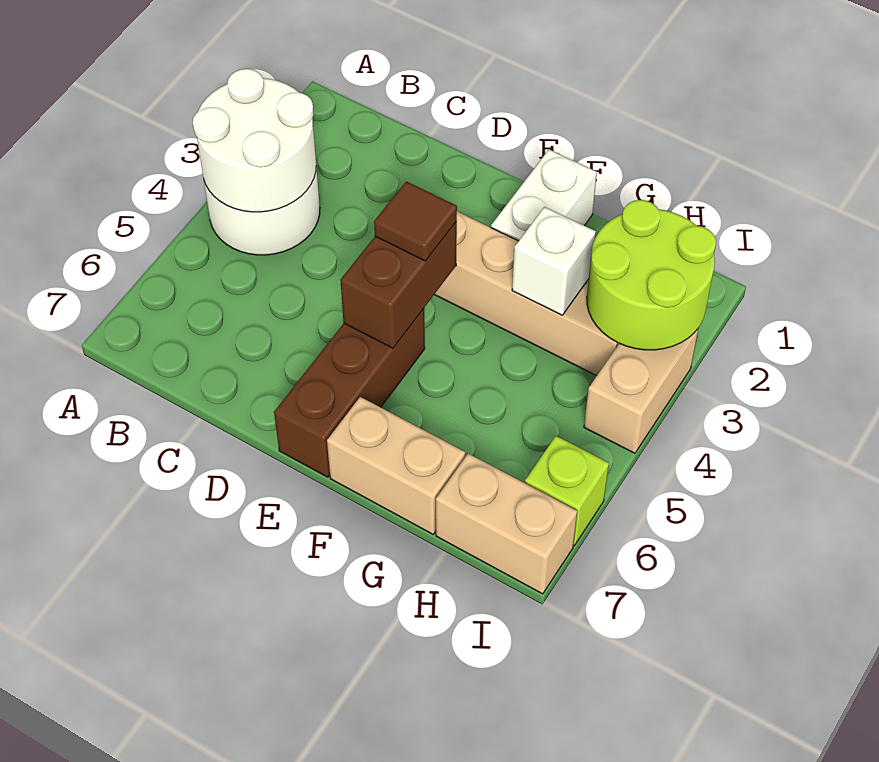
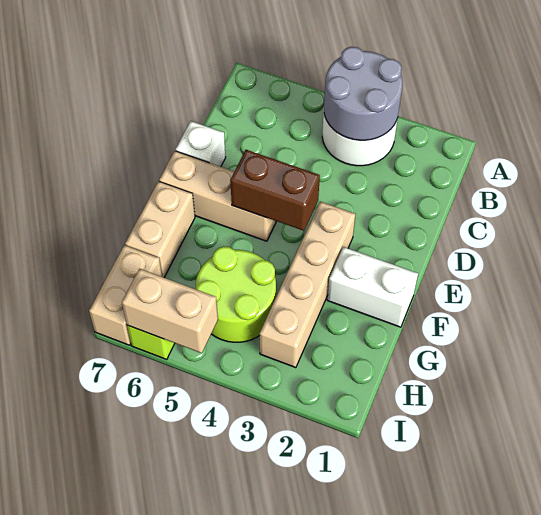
white round brick A3:B4 level 2 -> grey round brick A3:B4 level 2
brown tile E4 level 3 -> none
brown brick E5:E7 level 1 -> tan brick E5:E7 level 1
white brick G3 level 2 -> white brick D7 level 1
lime round brick H2:I3 level 2 -> lime round brick G4:H5 level 1
tan brick I3:I4 level 1 -> tan brick I5:I6 level 2

